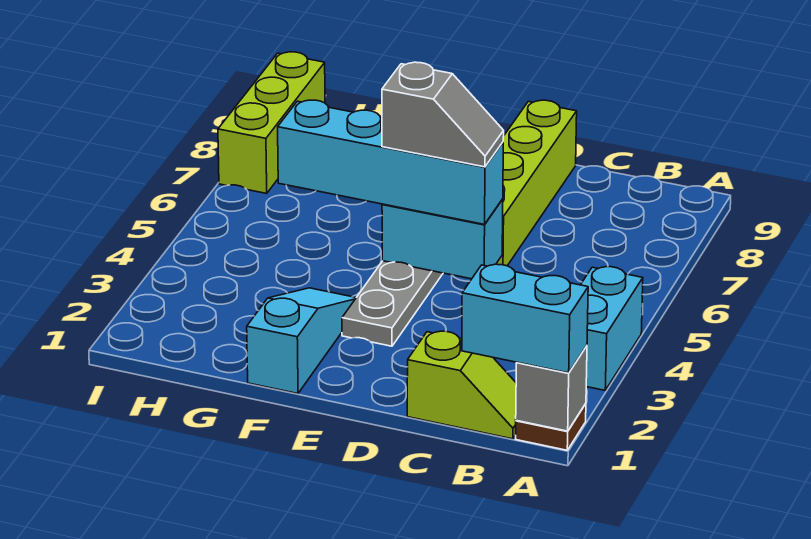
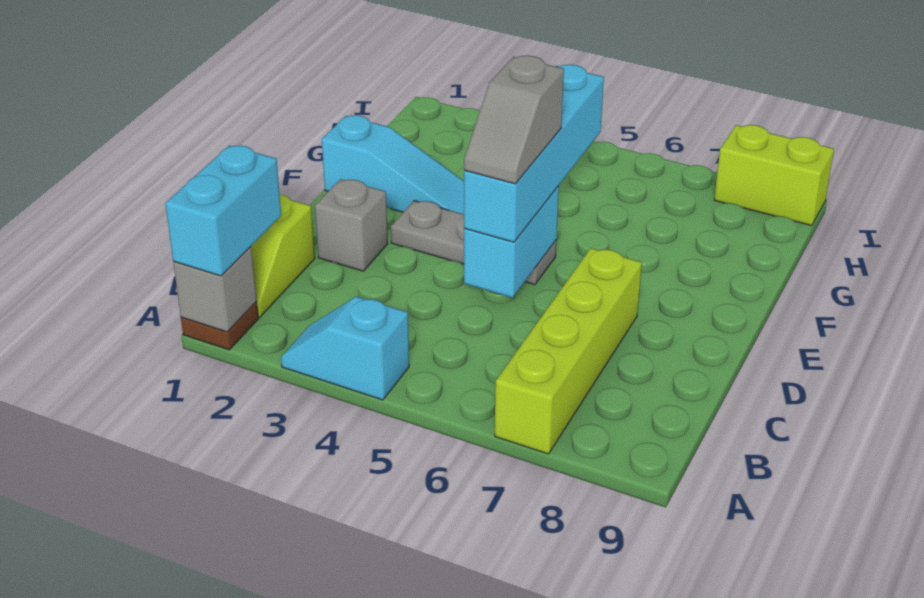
cyan brick A3:A4 level 1 -> cyan slope A3:A4 level 1 top 4
none -> grey brick D2 level 1
lime brick D6:D9 level 1 -> lime brick A7:D7 level 1
lime brick I7:I9 level 1 -> lime brick I8:I9 level 1

